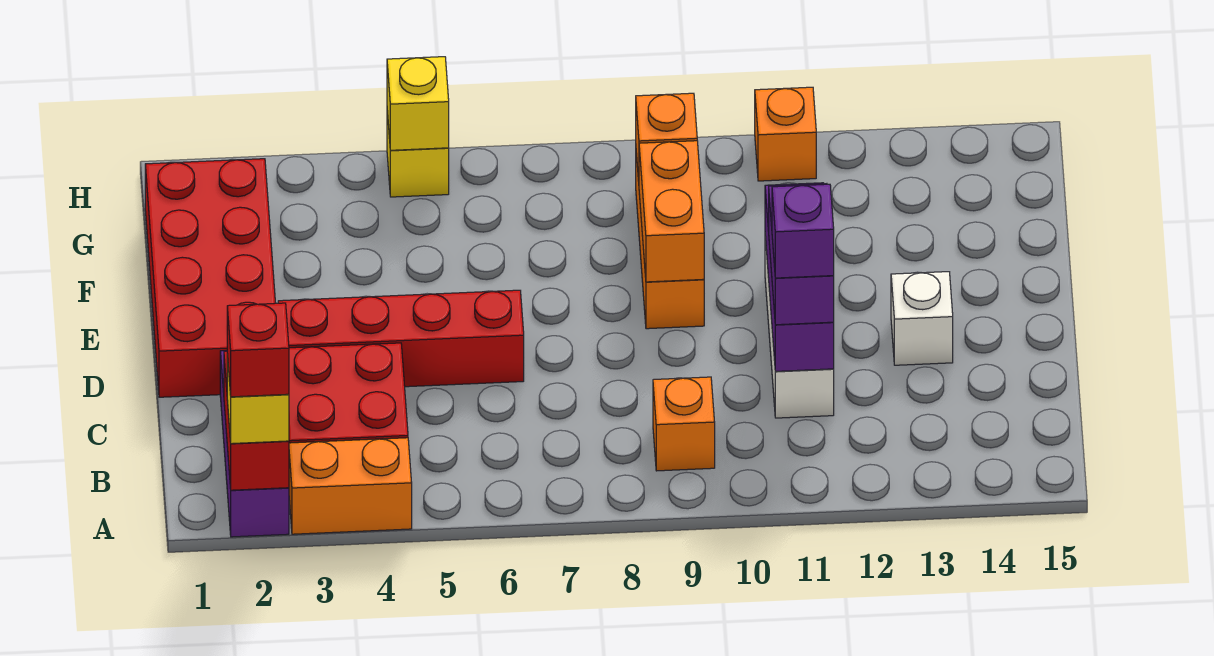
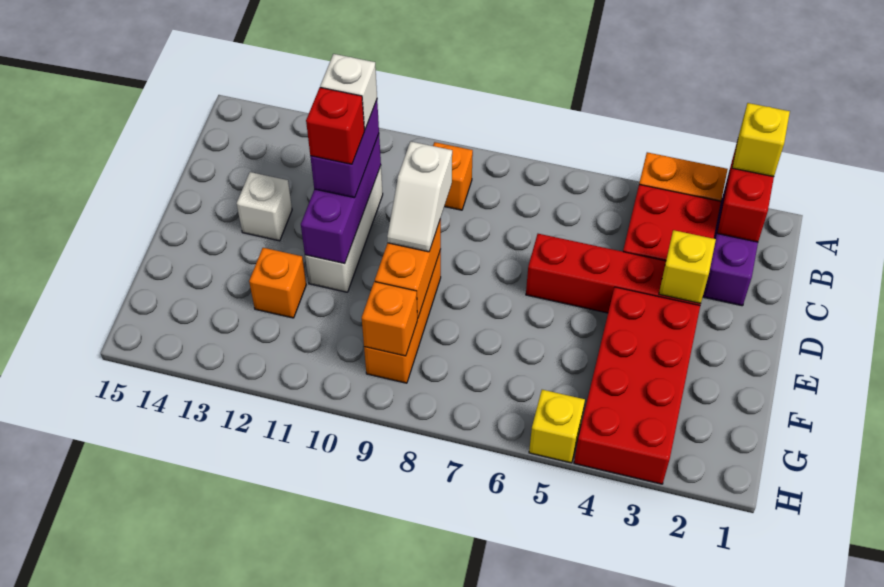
red brick A2 level 4 -> red brick D11 level 4
purple brick C11 level 4 -> white brick C11 level 4
red brick D1:G2 level 1 -> red brick E3:H4 level 1
none -> white slope D9:E9 level 3 top D
yellow brick H5 level 2 -> yellow brick D3 level 2
orange brick H11 level 1 -> orange brick F12 level 1

